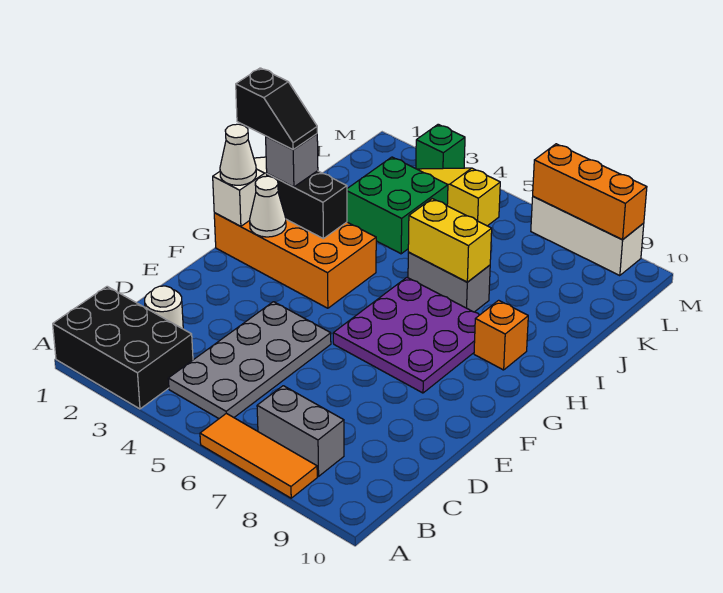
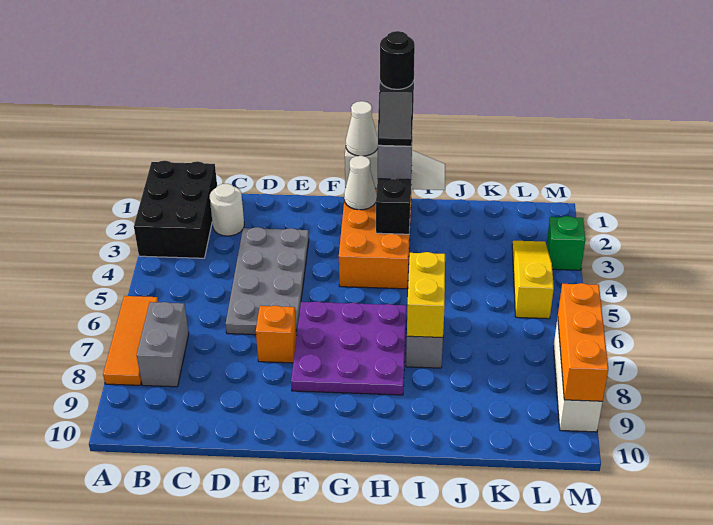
grey plate B4:E5 level 1 -> grey plate D3:E6 level 1
none -> black round brick H1 level 5
orange brick H9 level 1 -> orange brick E7 level 1
green brick J3:K4 level 1 -> none

